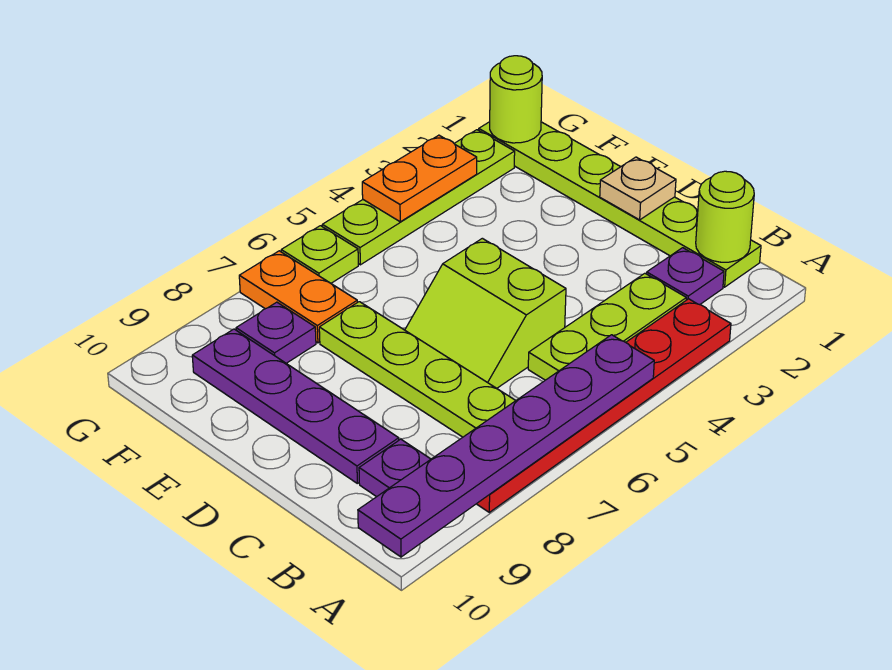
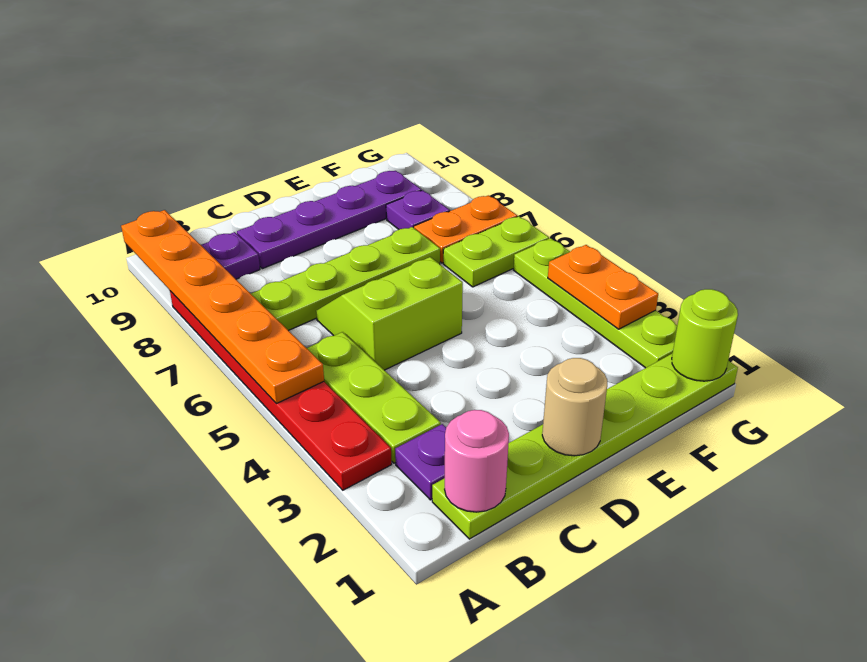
purple plate A5:A10 level 2 -> orange plate A5:A10 level 2
lime round brick B1 level 2 -> pink round brick B1 level 2
tan plate D1 level 2 -> tan round brick D1 level 2
lime plate G6 level 1 -> lime plate F6:G6 level 1

